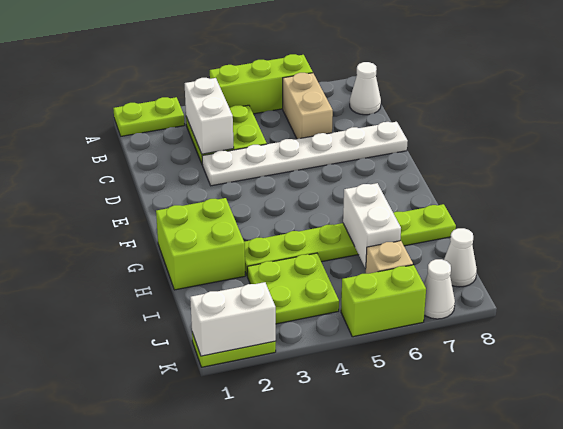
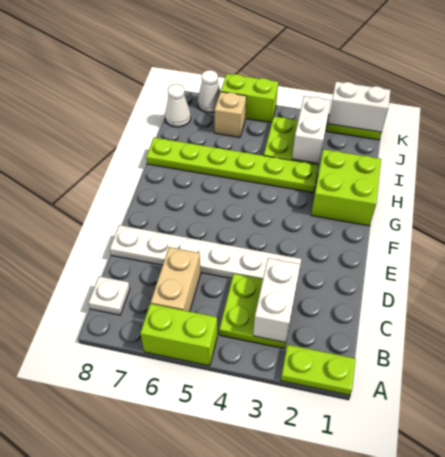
lime brick A4:A6 level 1 -> lime brick A5:A6 level 1
white cone B8 level 1 -> white plate B8 level 1
white brick H6:I6 level 2 -> white brick I3:J3 level 2

